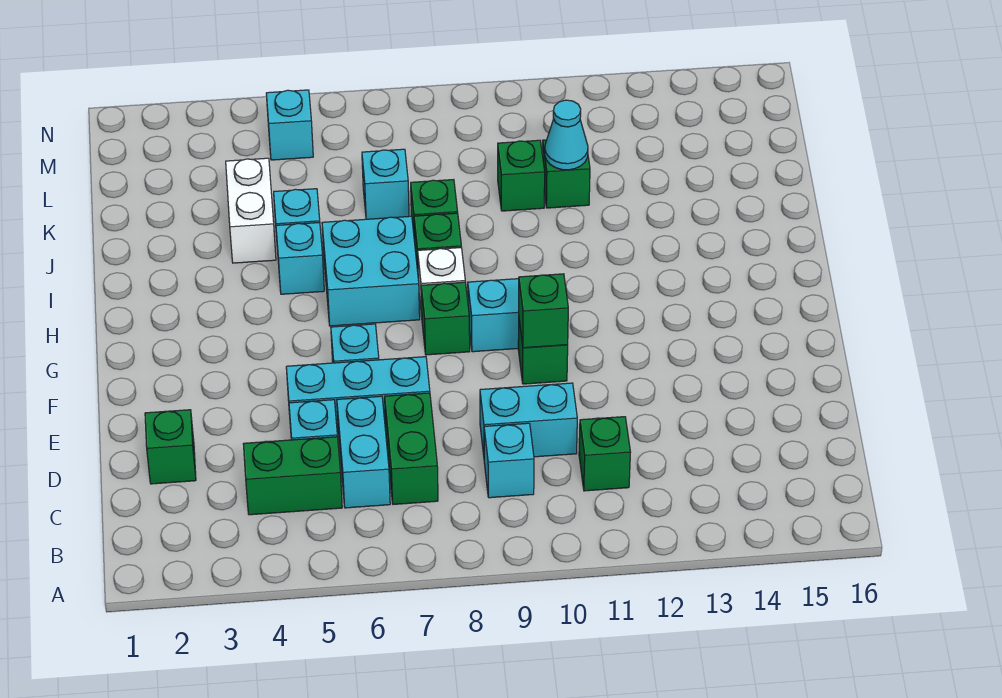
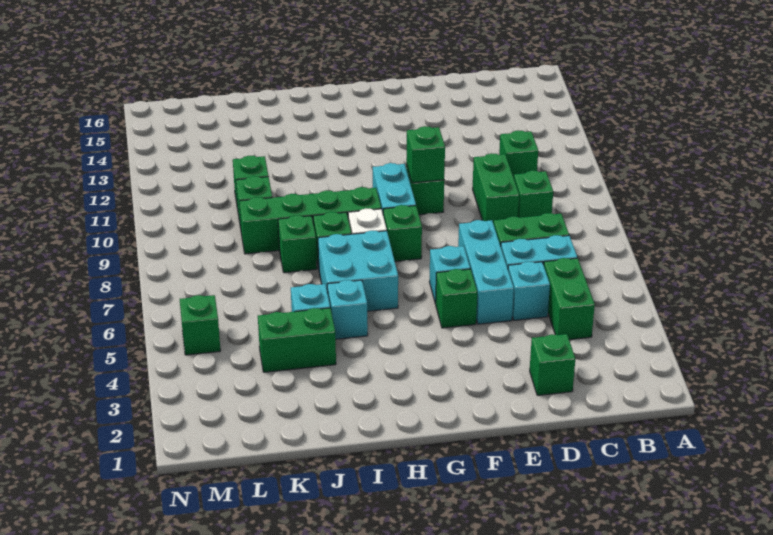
cyan brick C9 level 1 -> green brick C9 level 1
cyan brick D9:D10 level 1 -> green brick D9:D10 level 1
none -> green brick F5 level 1
none -> green brick H9:K9 level 1
white brick J4:K4 level 1 -> green brick J4:K4 level 1
cyan brick K7 level 1 -> none
cyan cone K11 level 2 -> none
cyan brick M5 level 1 -> green brick M5 level 1

